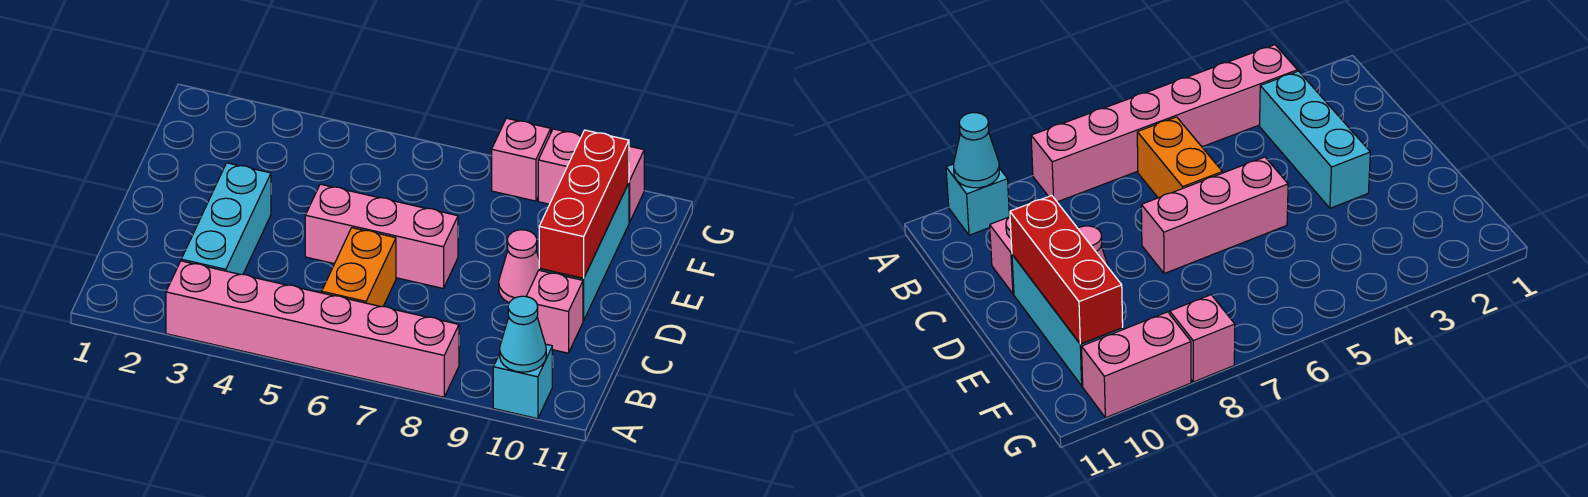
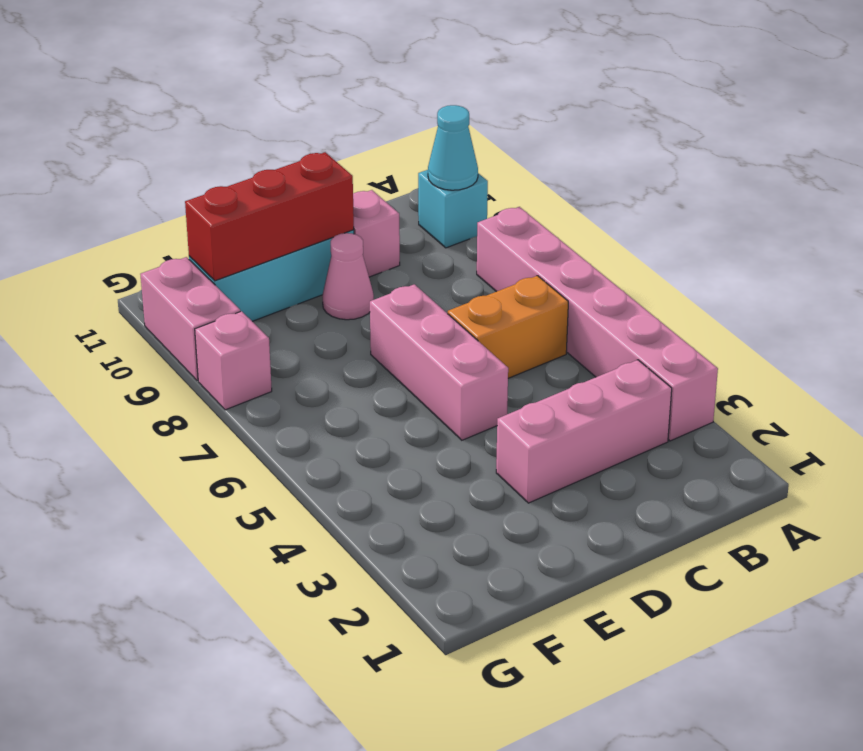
cyan brick B3:D3 level 1 -> pink brick B3:D3 level 1

